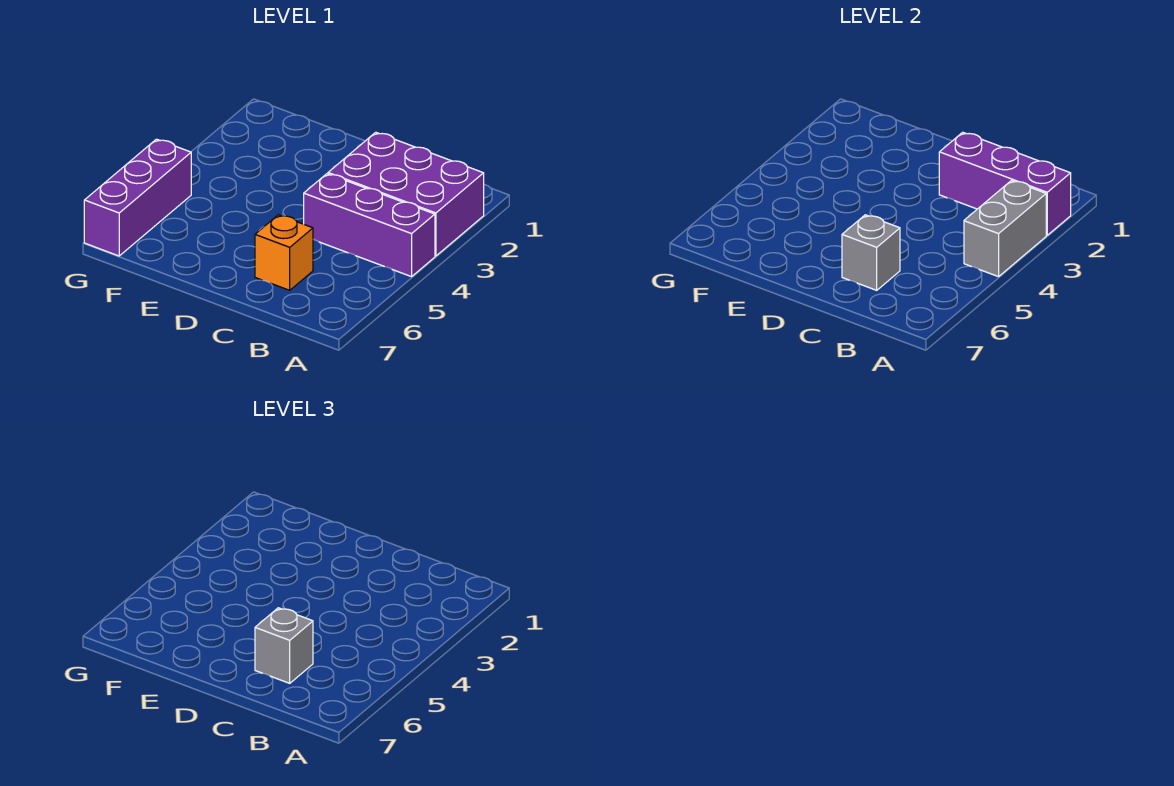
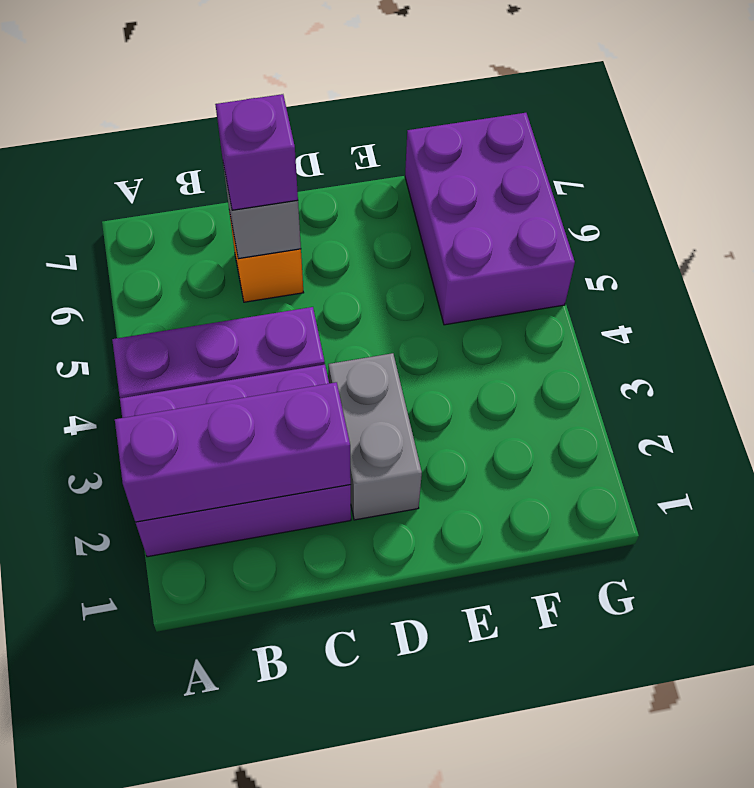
grey brick A3:A4 level 2 -> grey brick D2:D3 level 1
grey brick C6 level 3 -> purple brick C6 level 3
purple brick G5:G7 level 1 -> purple brick F5:G7 level 1

